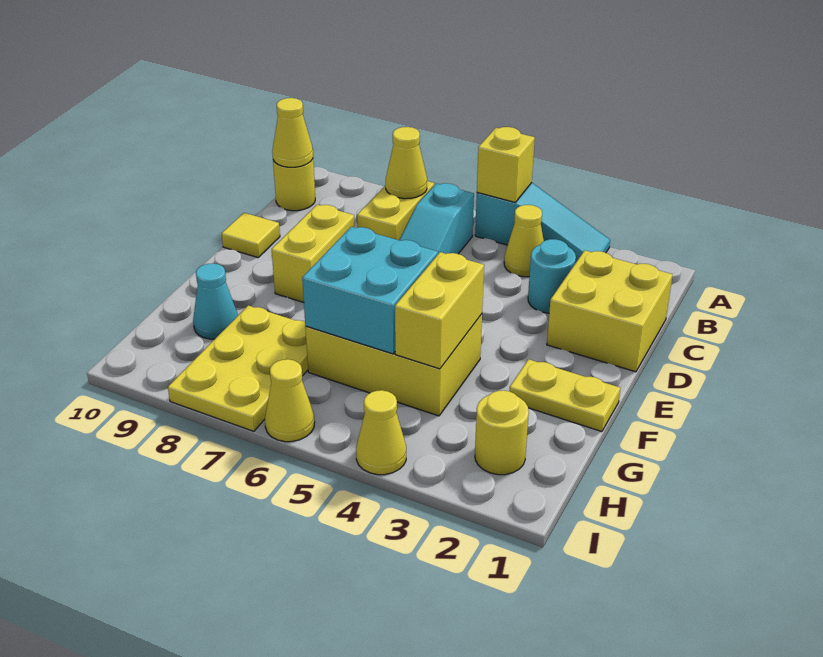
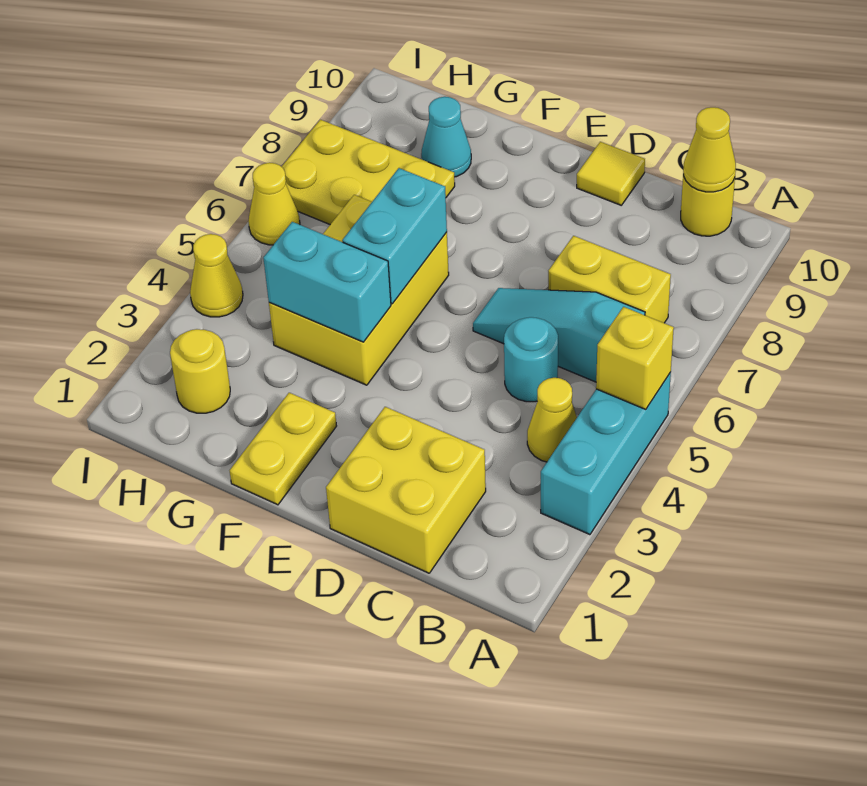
cyan slope A3:A5 level 1 top 5 -> cyan brick A3:A5 level 1
yellow cone B7 level 2 -> none
cyan round brick C3 level 1 -> cyan round brick C5 level 1
yellow brick D8:E8 level 1 -> none
yellow brick F4:G4 level 2 -> cyan brick F4:G4 level 2
cyan brick F5:G6 level 2 -> cyan brick F5:F6 level 2

